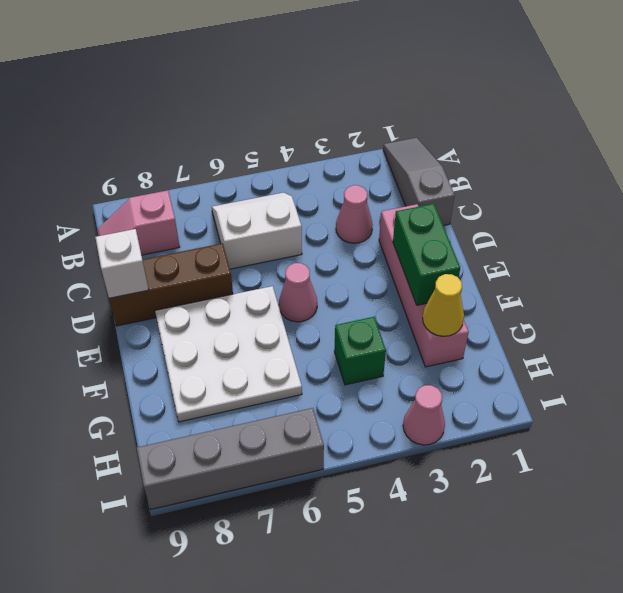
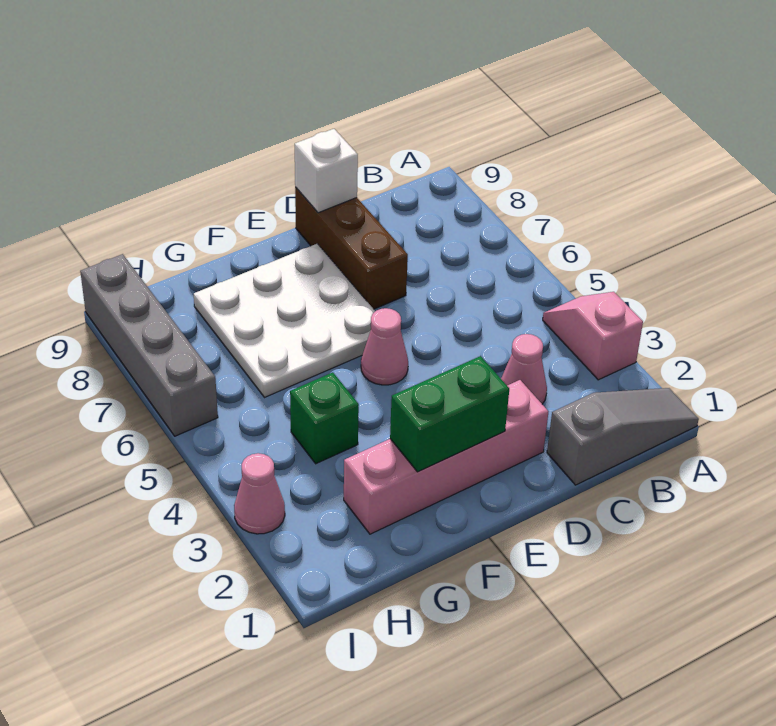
white slope B5:C6 level 1 top C -> none
pink slope B8:B9 level 1 top 8 -> pink slope A3:A4 level 1 top 3
yellow cone G2 level 2 -> none

